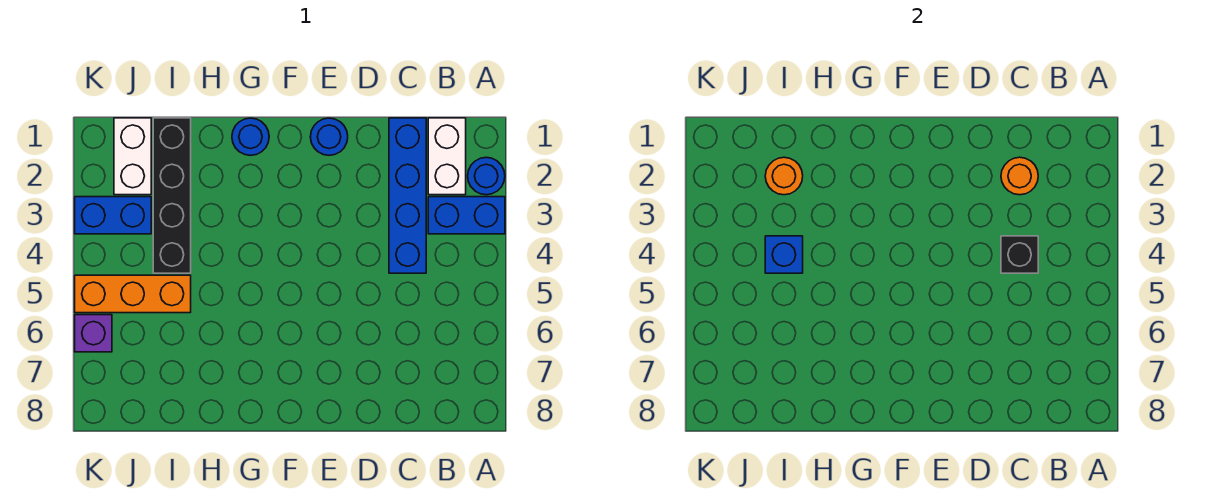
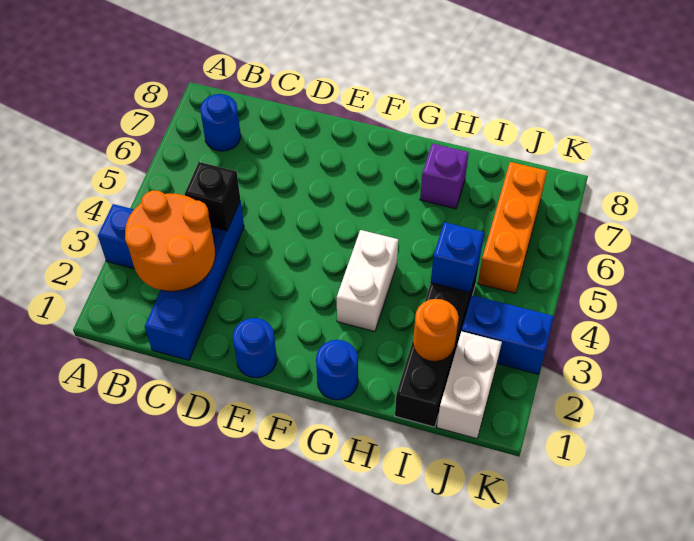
blue round brick A2 level 1 -> blue round brick B7 level 1
white brick B1:B2 level 1 -> white brick G3:G4 level 1
orange round brick C2 level 2 -> orange round brick B2:C3 level 2
orange brick I5:K5 level 1 -> orange brick J5:J7 level 1
purple brick K6 level 1 -> purple brick H7 level 1

